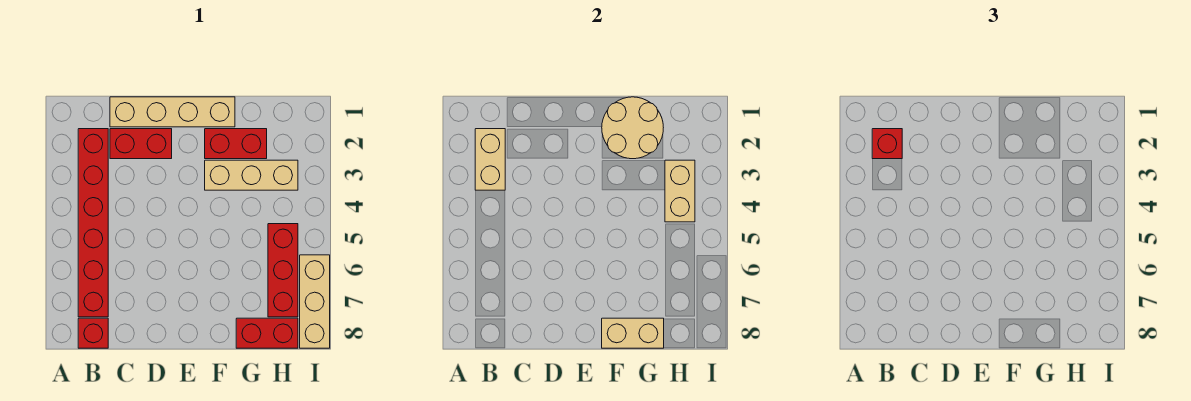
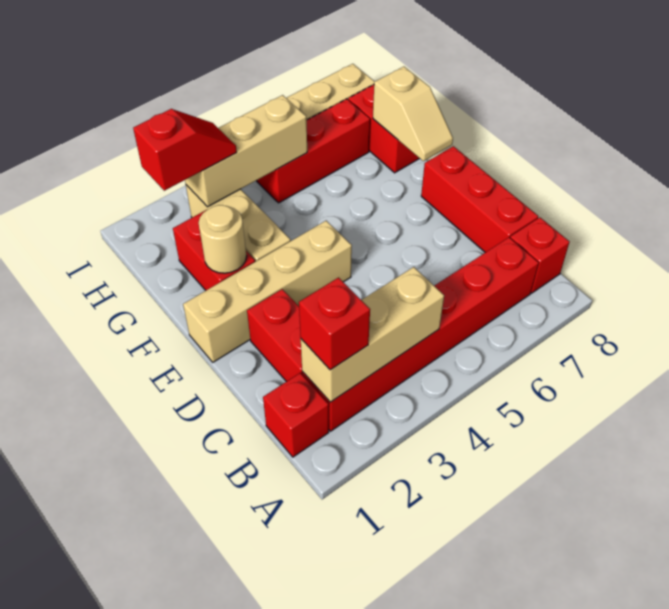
none -> red brick B1 level 1
tan brick B2:B3 level 2 -> tan brick B2:B4 level 2
tan brick C1:F1 level 1 -> tan brick E1:E4 level 1
none -> red brick C8:E8 level 1
tan round brick F1:G2 level 2 -> tan round brick F2 level 2
tan brick F8:G8 level 2 -> tan slope F8:G8 level 2 top G
none -> red slope H2:H3 level 3 top 2
tan brick H3:H4 level 2 -> tan brick H3:H5 level 2

